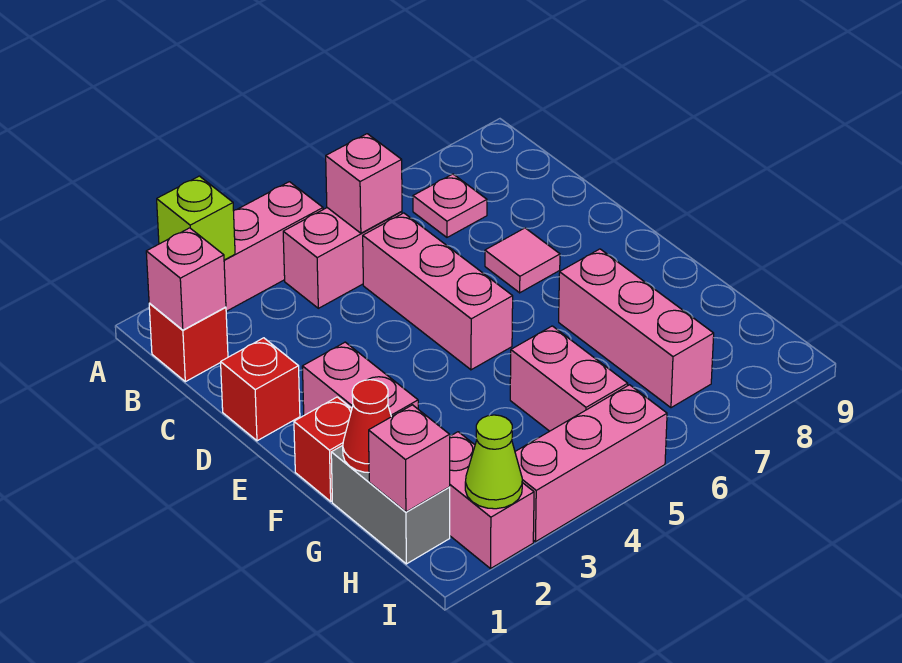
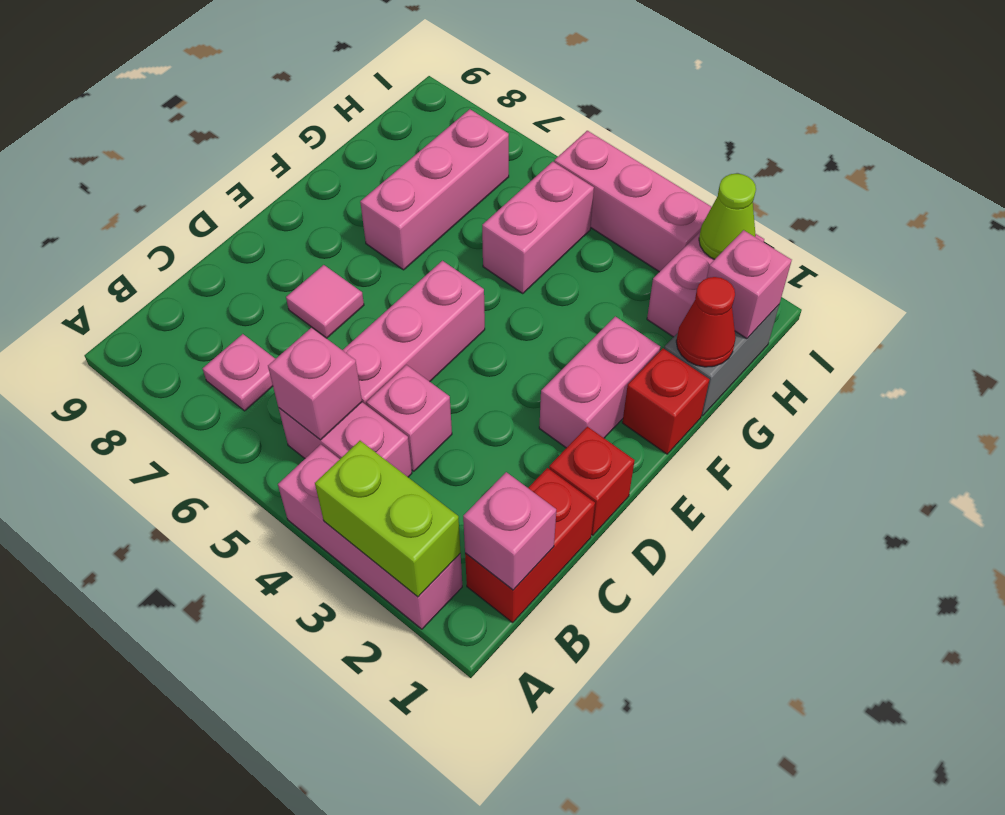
lime brick A2 level 2 -> lime brick A2:A3 level 2
red brick B1 level 1 -> red brick B1:C1 level 1
none -> pink brick C4 level 1

